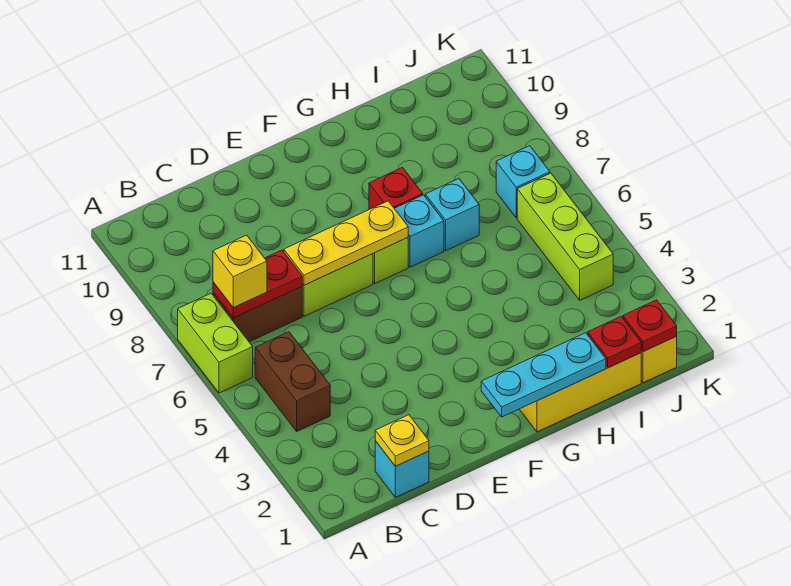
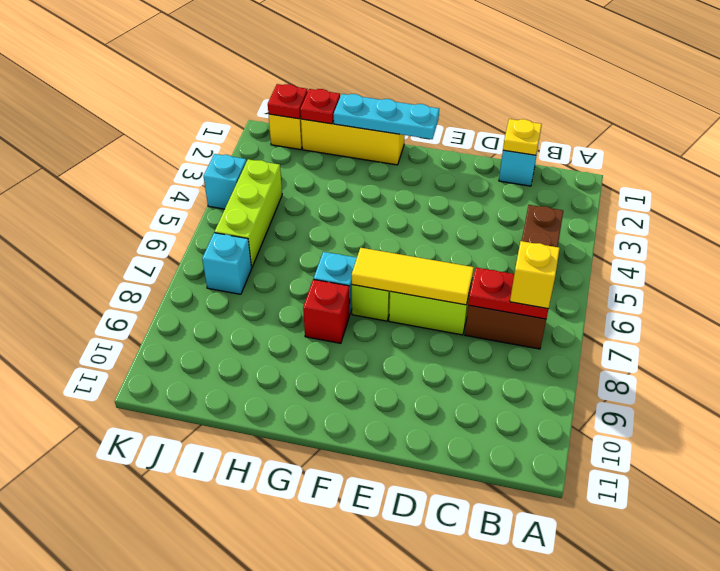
lime brick A6:A7 level 1 -> none
yellow plate D7:F7 level 2 -> yellow tile D7:F7 level 2
cyan brick H7 level 1 -> cyan brick K4 level 1

